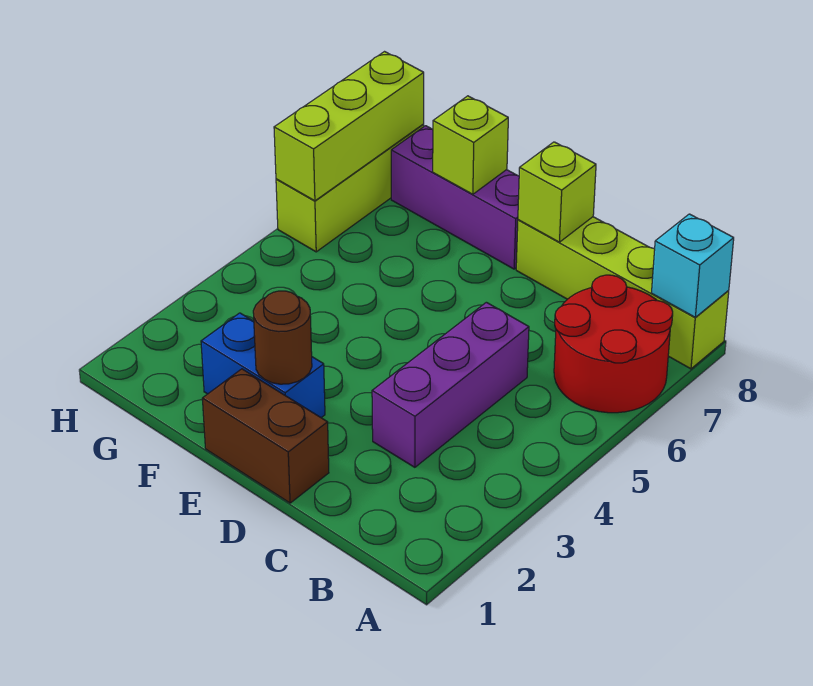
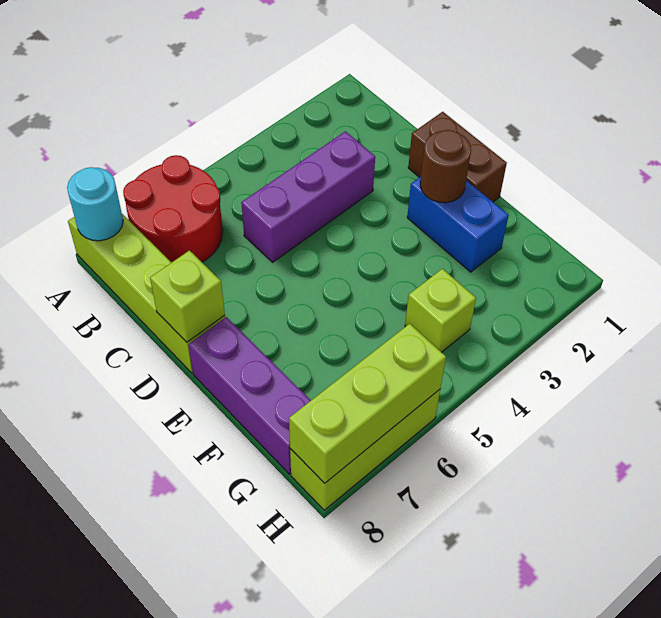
cyan brick A8 level 2 -> cyan round brick A8 level 2
lime brick F8 level 2 -> lime brick G4 level 1

